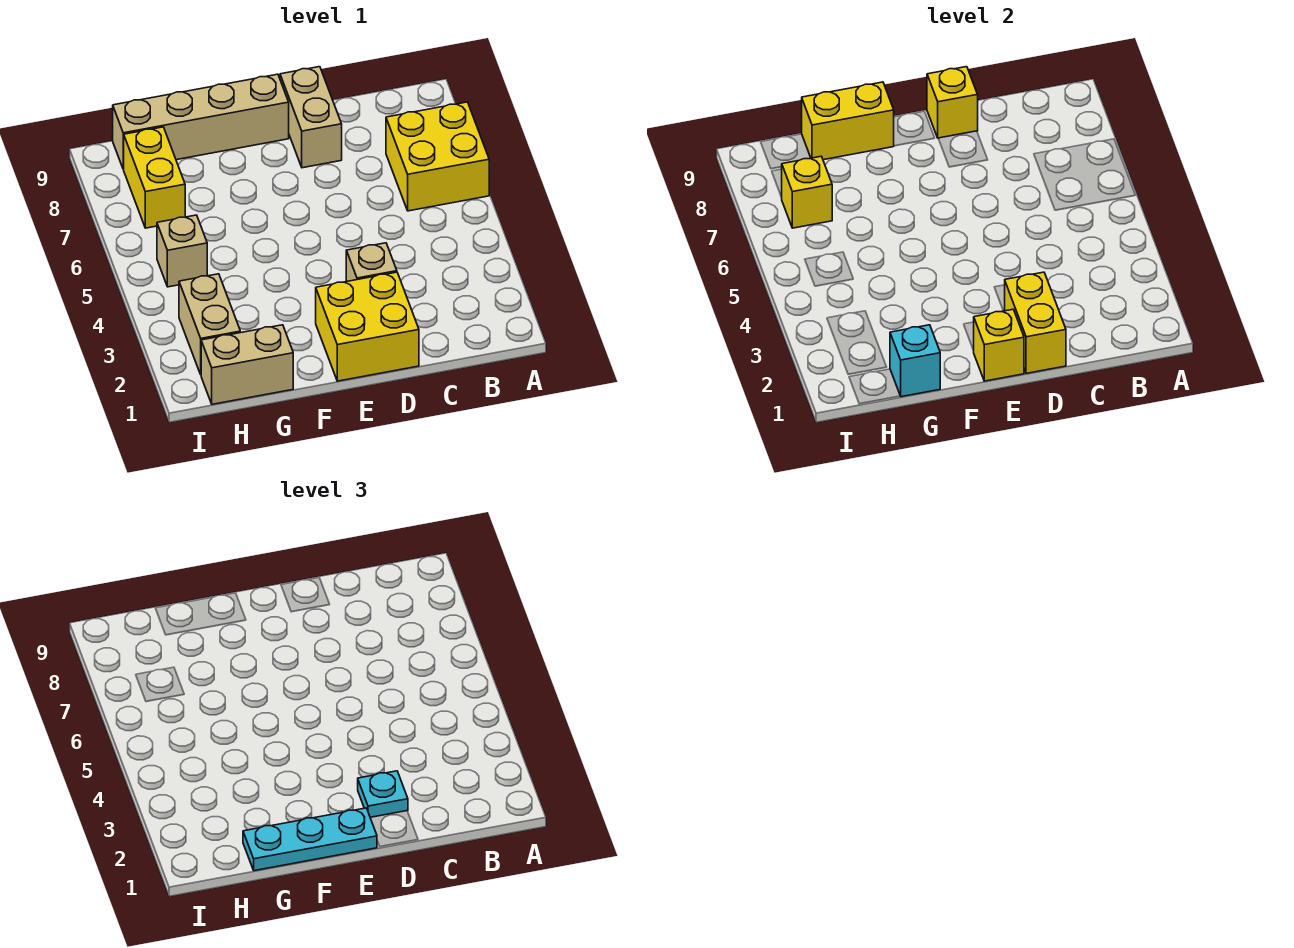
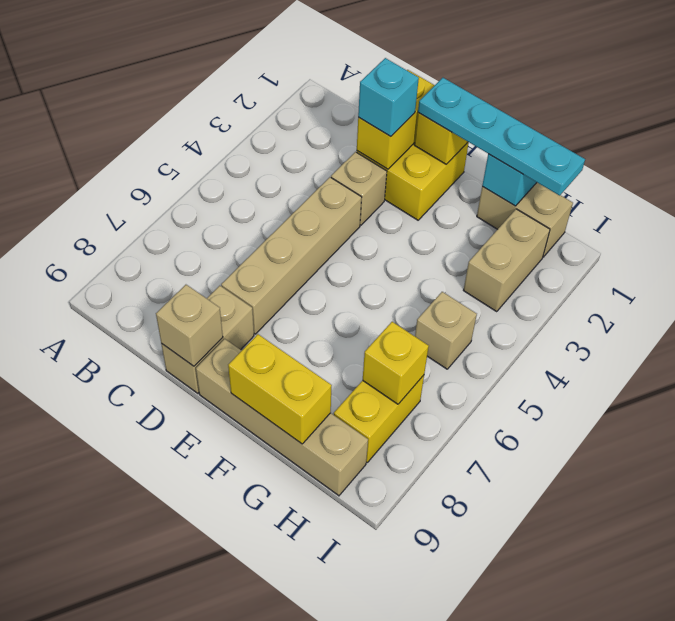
yellow brick A6:B7 level 1 -> none
cyan plate D2 level 3 -> cyan brick D2 level 3
none -> tan brick D4:D7 level 1
yellow brick D9 level 2 -> tan brick D9 level 2
cyan plate E1:G1 level 3 -> cyan plate E1:H1 level 3

